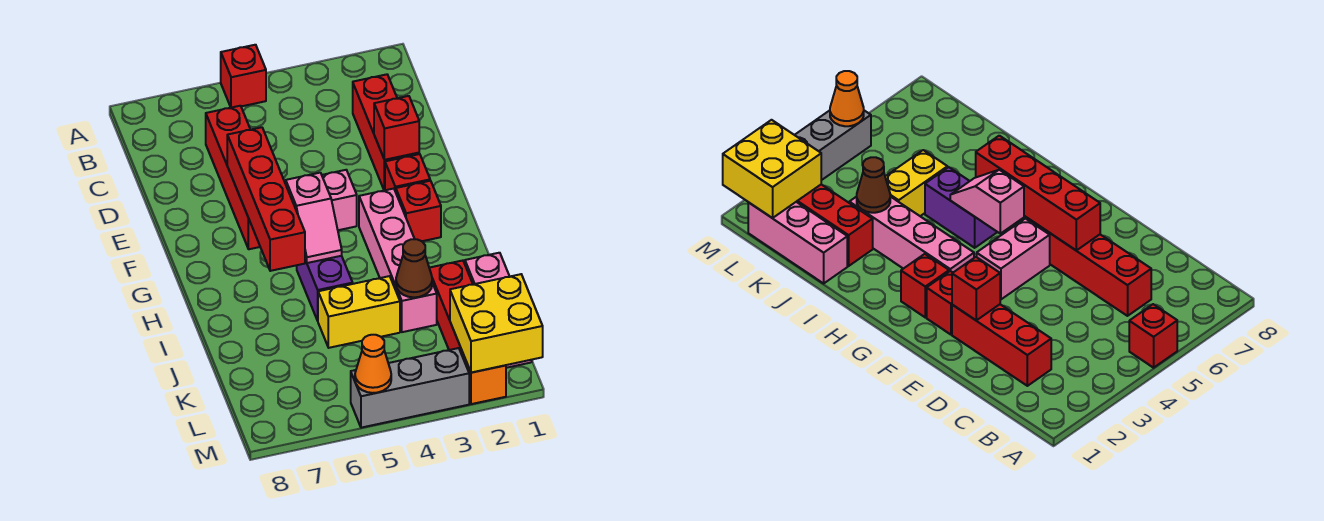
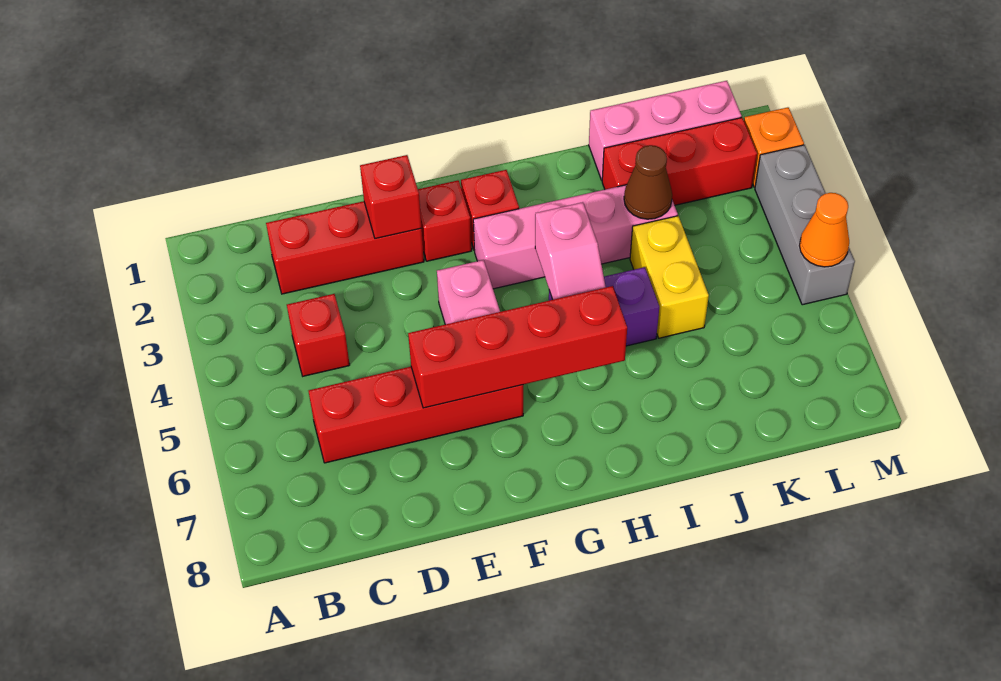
red brick A5 level 1 -> red brick C4 level 1
pink slope G5:H5 level 2 top G -> pink slope H4:H5 level 2 top 4
yellow brick L1:M2 level 2 -> none

